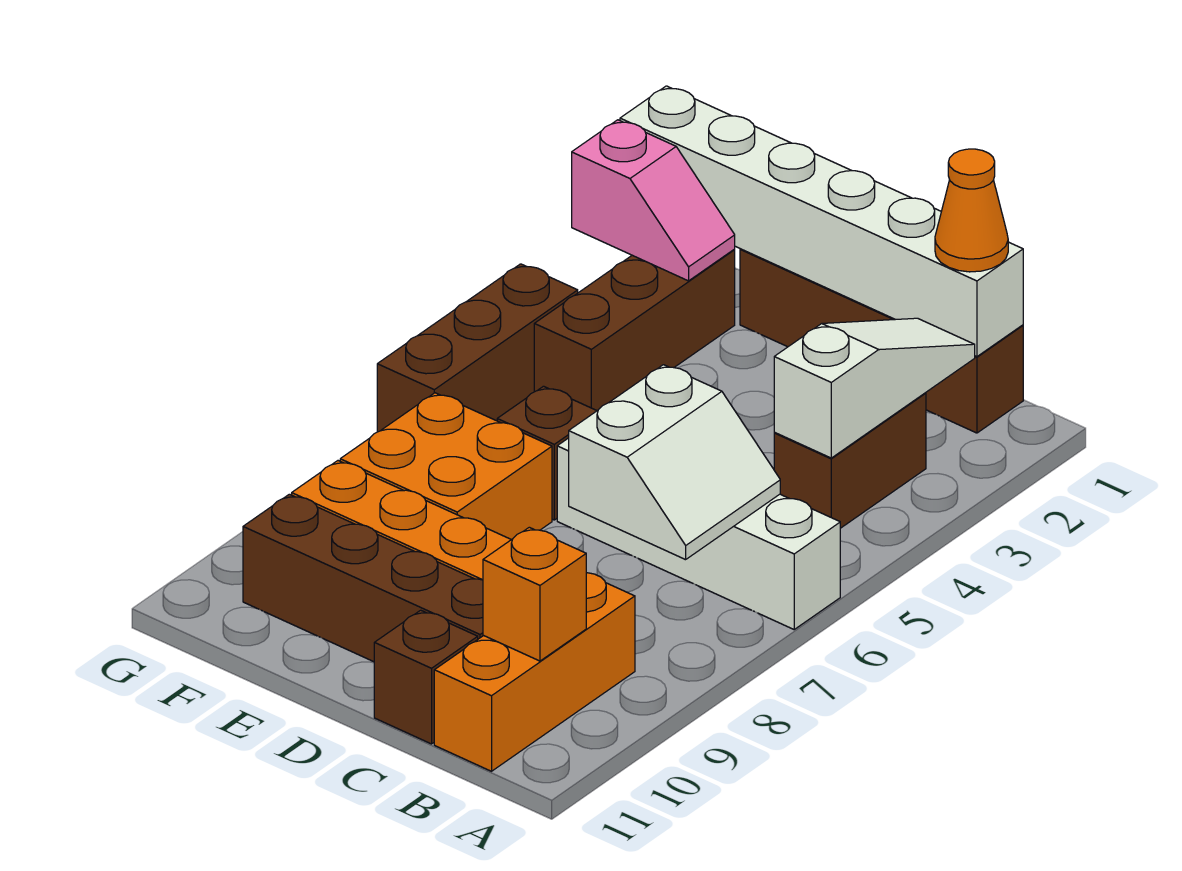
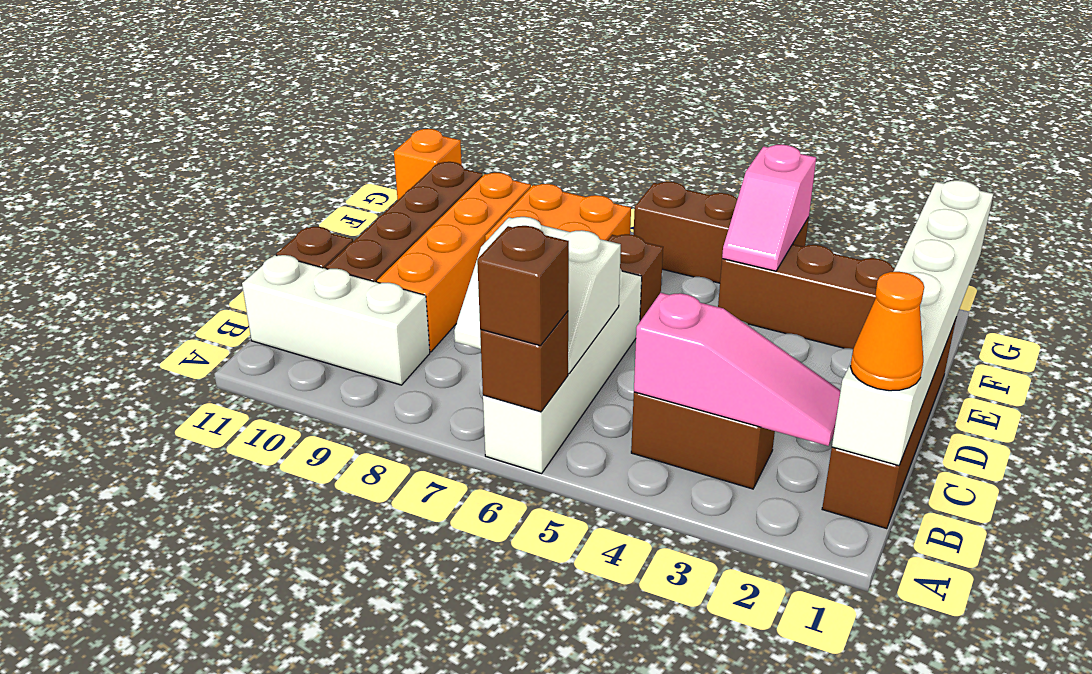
none -> brown brick A6 level 2
none -> brown brick A6 level 3
white slope B2:B4 level 2 top 4 -> pink slope B2:B4 level 2 top 4
orange brick B9:B11 level 1 -> white brick B9:B11 level 1
orange brick B10 level 2 -> orange brick G11 level 1
pink slope F2:G2 level 2 top G -> pink slope F4:G4 level 2 top G

